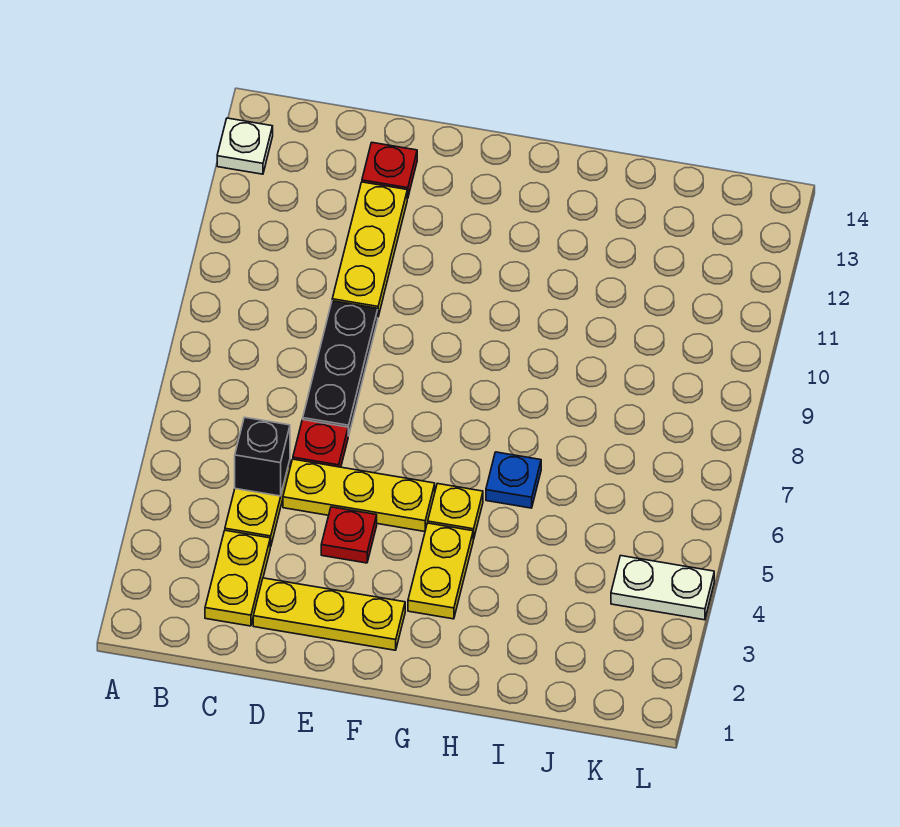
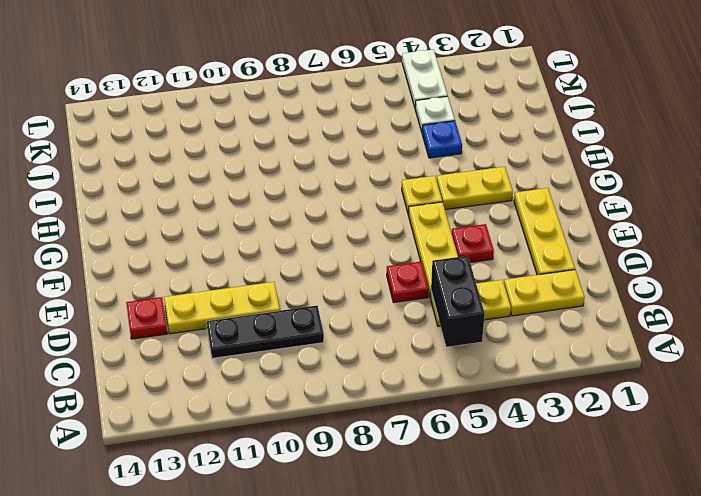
white plate A13 level 1 -> white plate J4 level 1
black brick C5 level 2 -> black brick B5:C5 level 2
black plate D7:D9 level 1 -> black plate C9:C11 level 1
blue plate H6 level 1 -> blue plate I4 level 1

